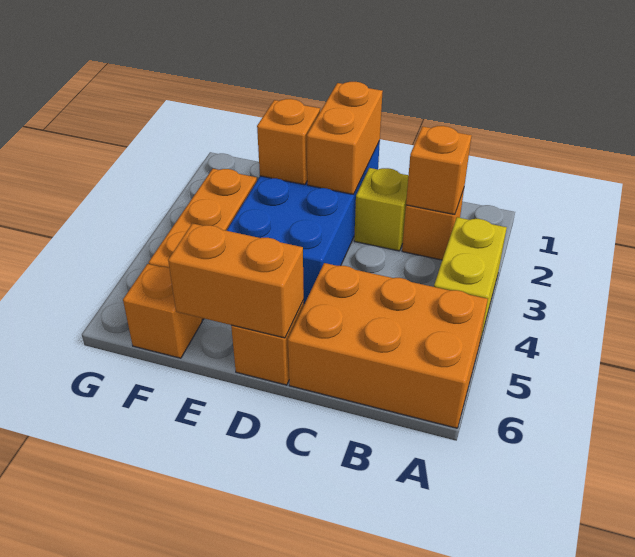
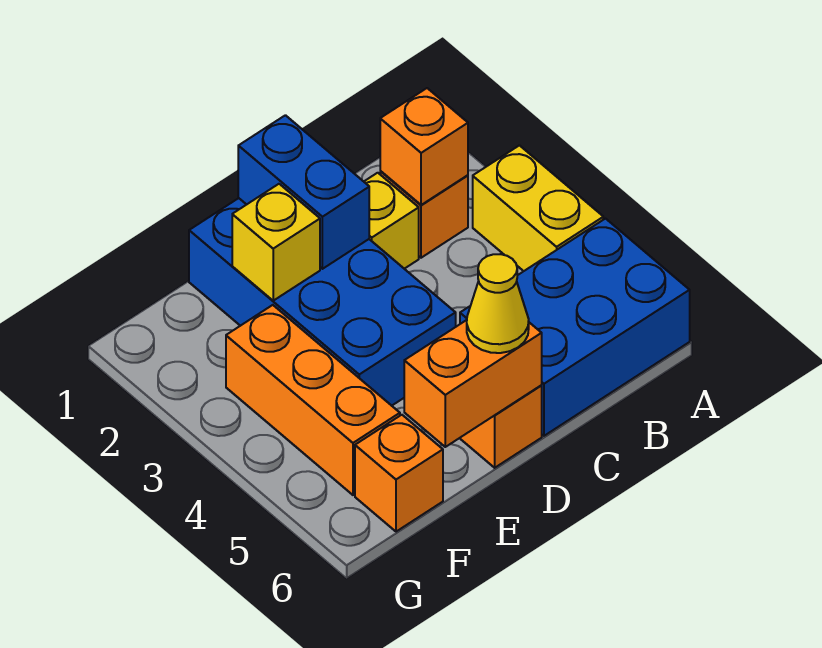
orange brick A5:C6 level 1 -> blue brick A5:C6 level 1
orange brick D1:D2 level 2 -> blue brick D1:D2 level 2
none -> yellow cone D6 level 3
orange brick E2 level 2 -> yellow brick E2 level 2

